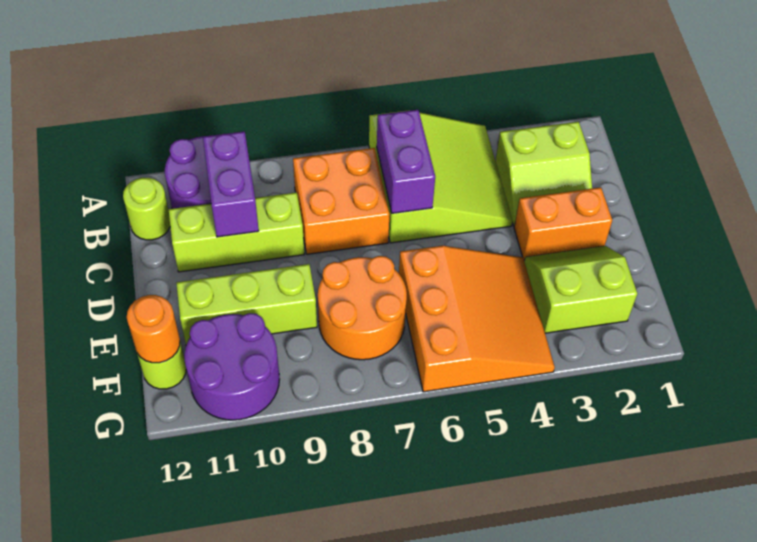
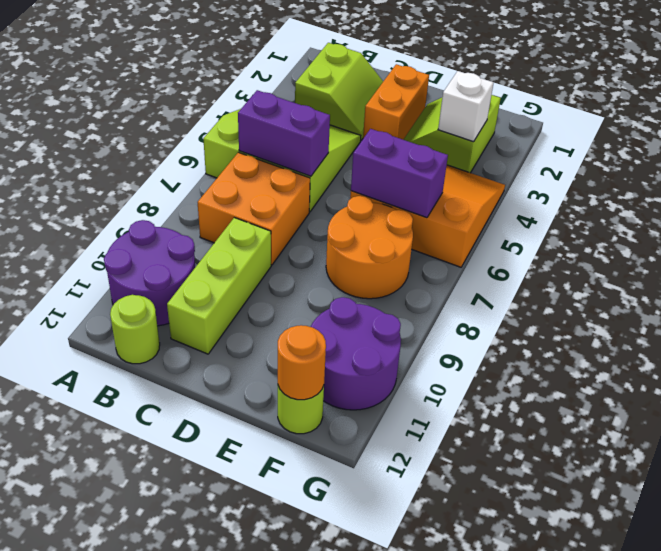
purple brick B10:C10 level 2 -> purple brick E6:F6 level 2
lime brick E9:E11 level 1 -> none
none -> white brick F3 level 2

